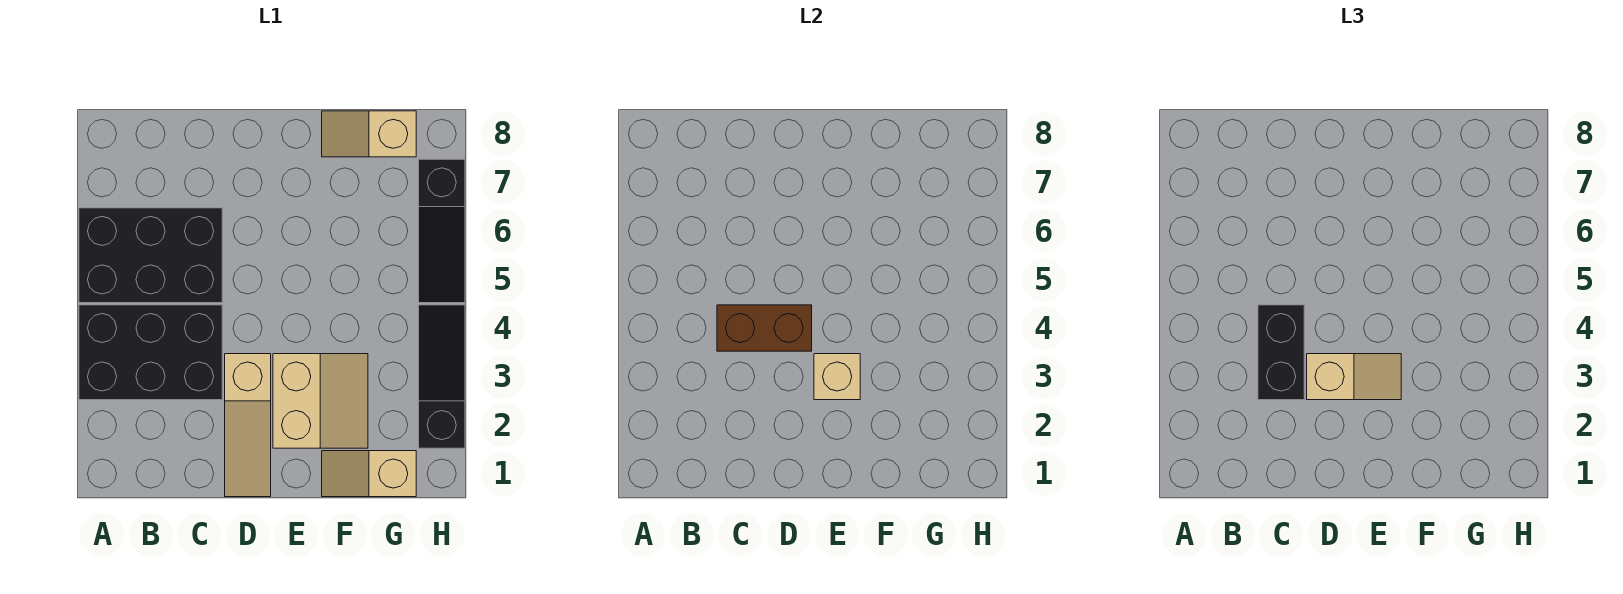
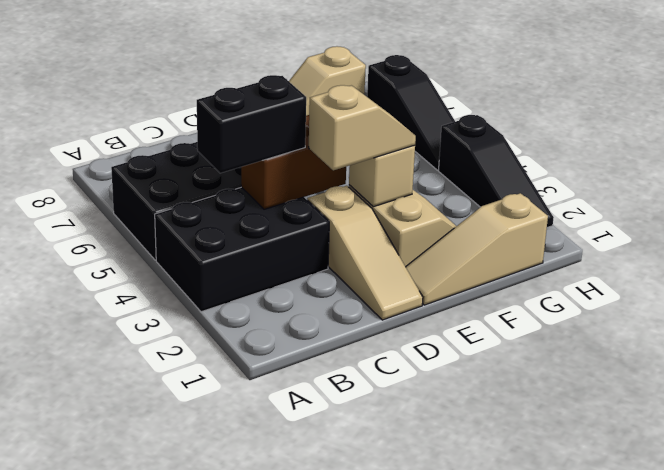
black brick C3:C4 level 3 -> black brick B4:C4 level 3
tan slope F1:G1 level 1 top G -> tan slope E1:G1 level 1 top G
black slope H2:H4 level 1 top 2 -> black slope H2:H4 level 1 top 4

